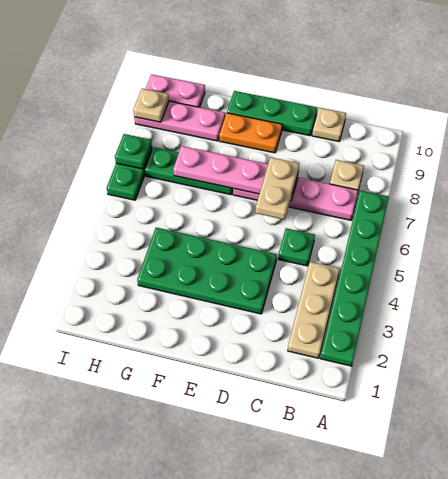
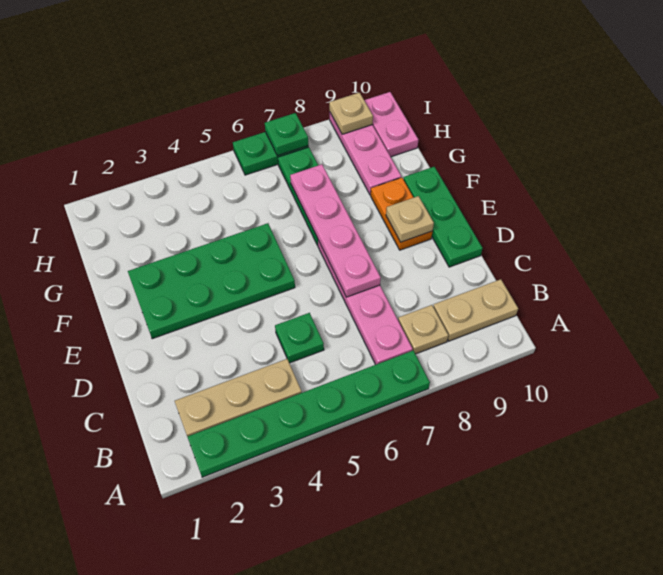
tan plate C10 level 1 -> tan plate E9 level 2
green plate D3:G4 level 1 -> green plate E2:F5 level 1
tan plate D6:D7 level 3 -> tan plate B9:B10 level 1

